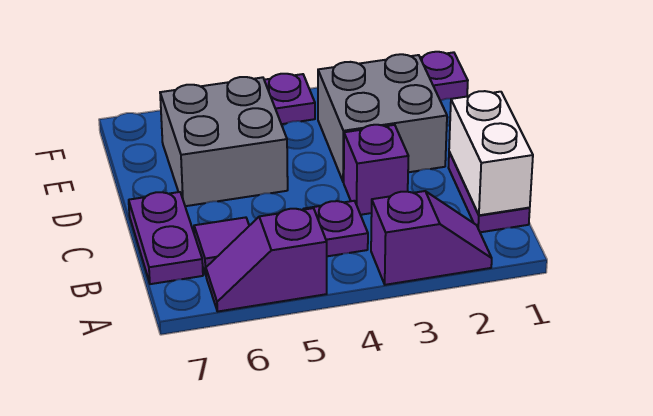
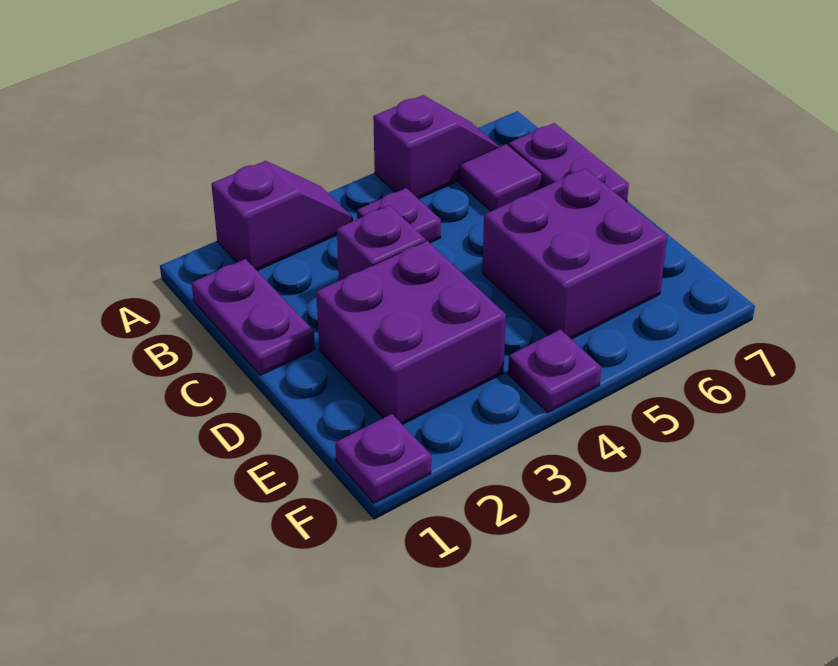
purple slope A2:A3 level 1 top 3 -> purple slope A2:A3 level 1 top 2
white brick B1:C1 level 2 -> none
grey brick D2:E3 level 1 -> purple brick D2:E3 level 1
grey brick D5:E6 level 1 -> purple brick D5:E6 level 1

